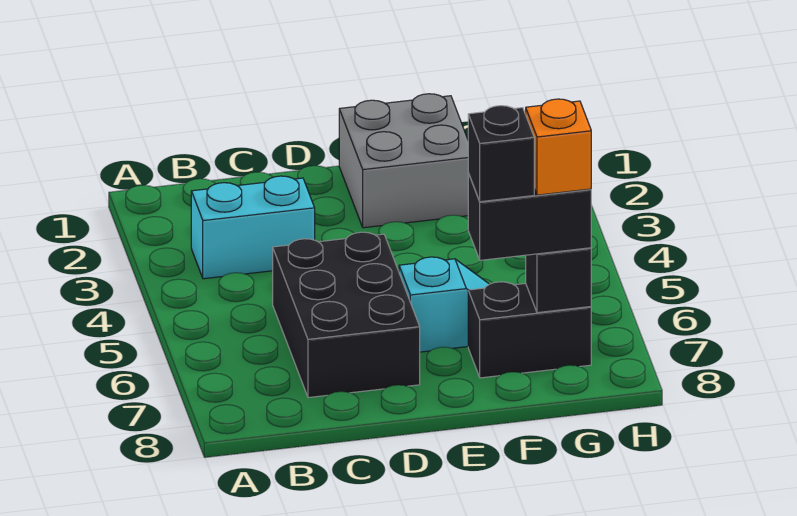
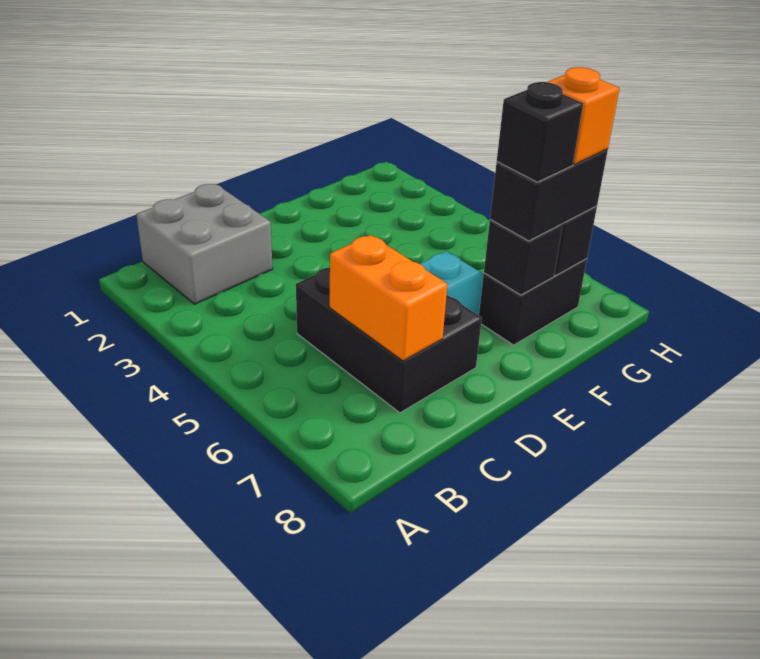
cyan brick B3:C3 level 1 -> none
none -> orange brick C6:C7 level 2
grey brick E1:F2 level 1 -> grey brick B1:C2 level 1
none -> black brick F7 level 2

